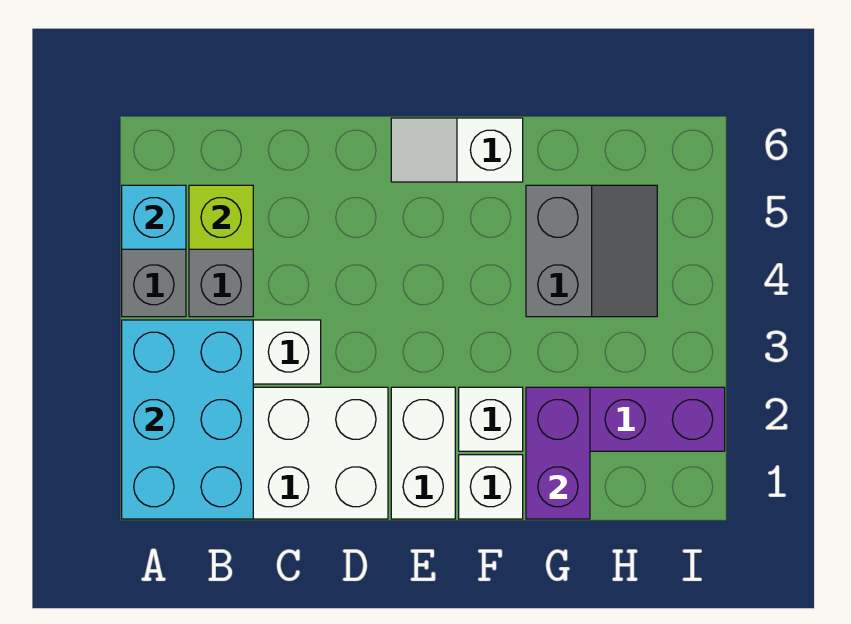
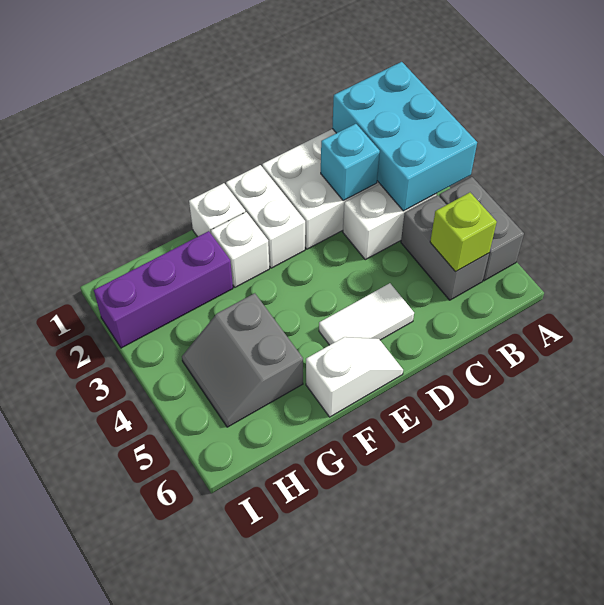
cyan brick A5 level 2 -> cyan brick C2 level 2
none -> white tile D5:E5 level 1
purple brick G1:G2 level 2 -> none

